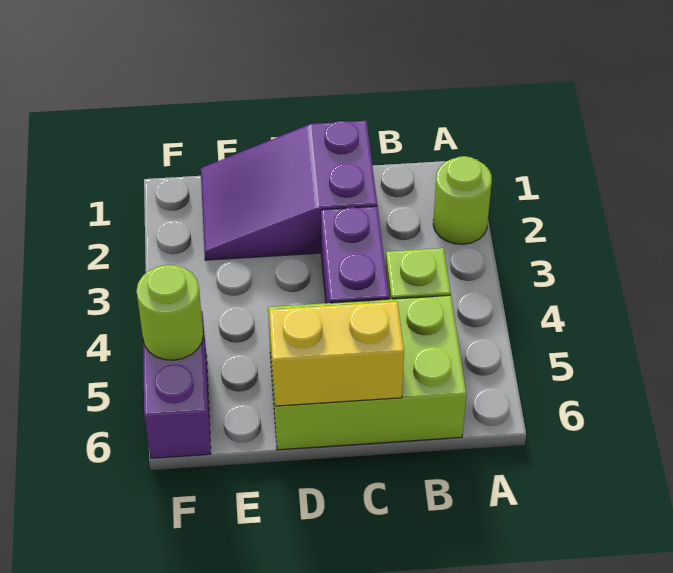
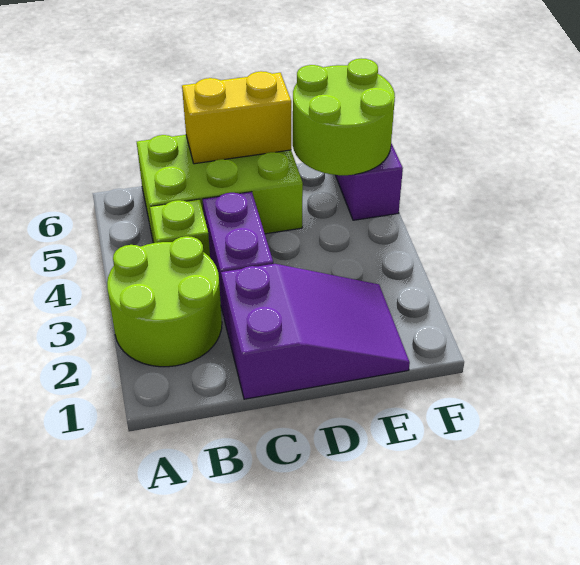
lime round brick A2 level 1 -> lime round brick A2:B3 level 1
lime round brick F5 level 2 -> lime round brick E5:F6 level 2

